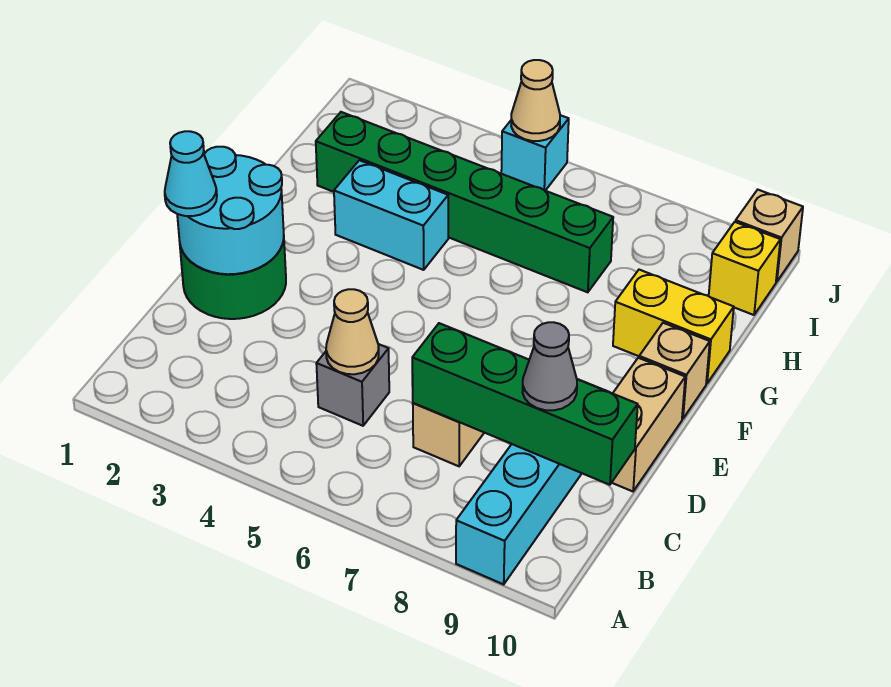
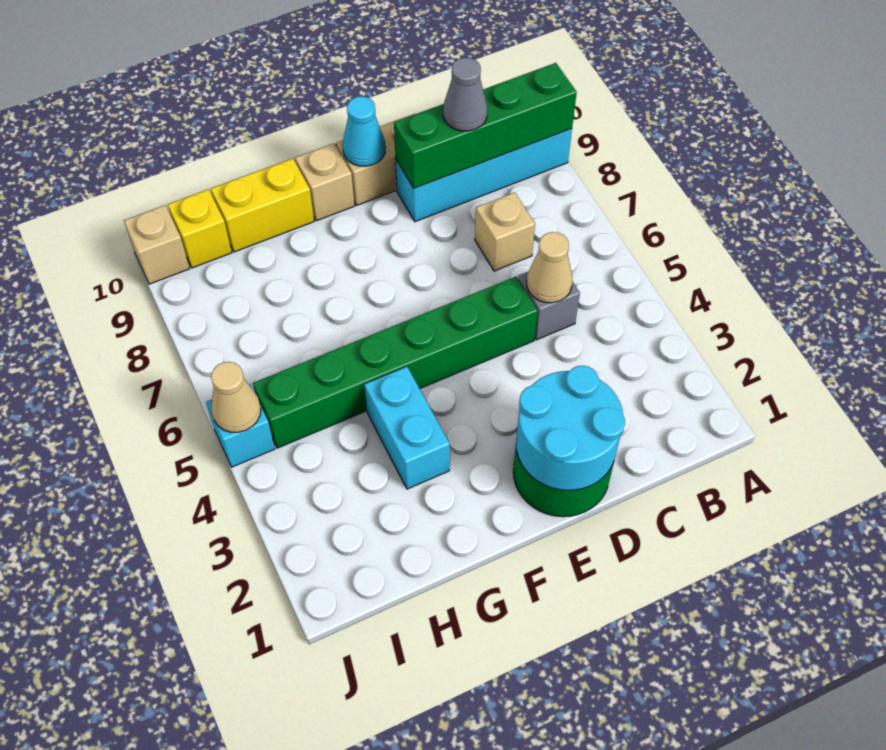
green brick C7:C10 level 2 -> green brick A9:D9 level 2
cyan cone D1 level 3 -> cyan cone E10 level 2
yellow brick G9:G10 level 1 -> yellow brick G10:H10 level 1
green brick H2:H7 level 1 -> green brick D5:I5 level 1

